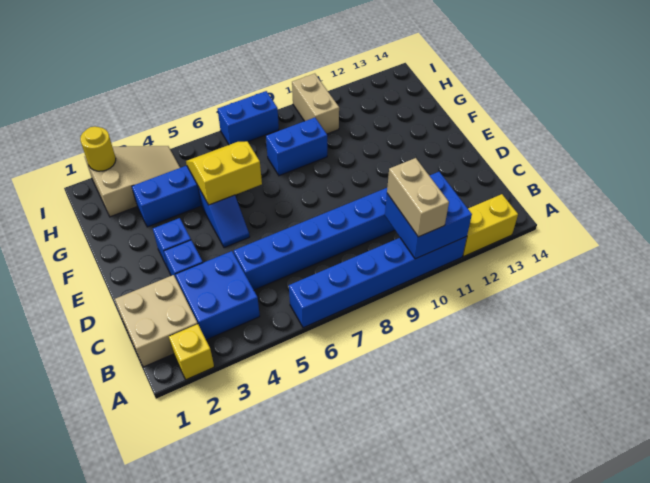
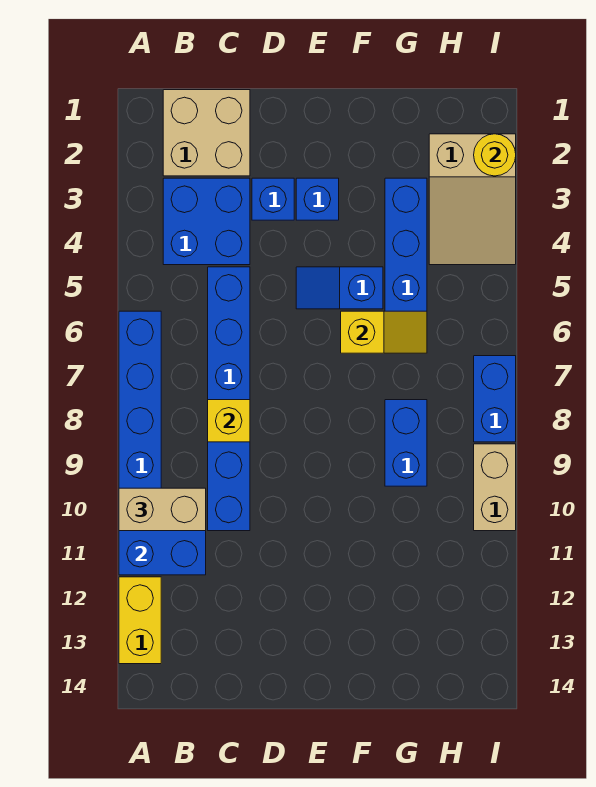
yellow brick A2 level 1 -> yellow brick C8 level 2
yellow slope F5:G6 level 2 top F -> yellow slope F6:G6 level 2 top F
tan brick H10:I10 level 1 -> tan brick I9:I10 level 1

